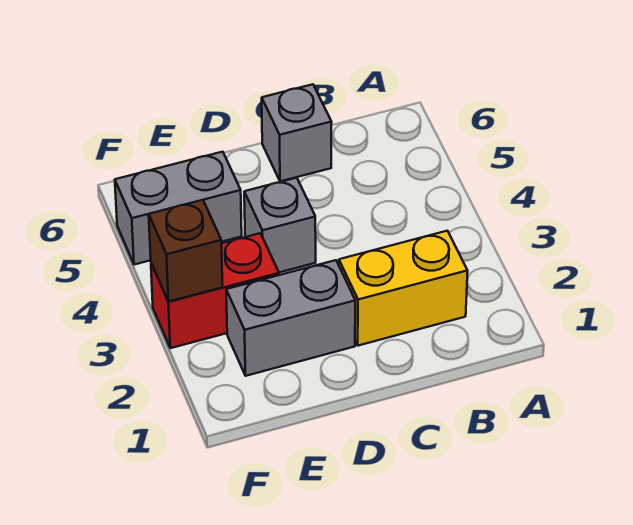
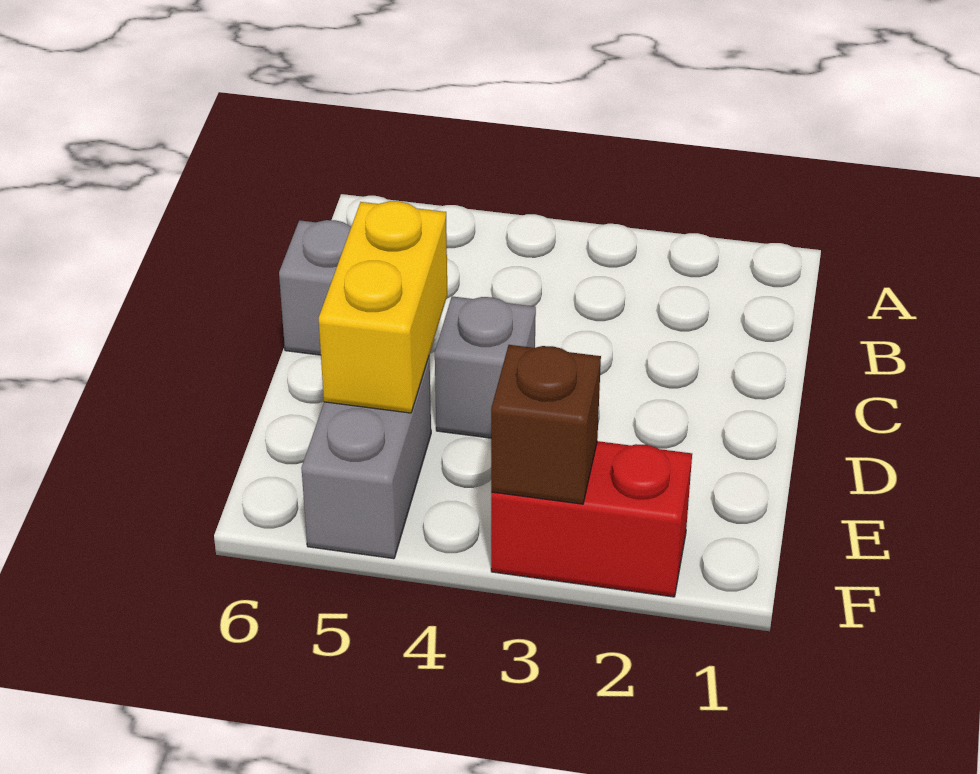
yellow brick B2:C2 level 1 -> yellow brick D5:E5 level 2
grey brick D2:E2 level 1 -> none
red brick E3:F3 level 1 -> red brick F2:F3 level 1

